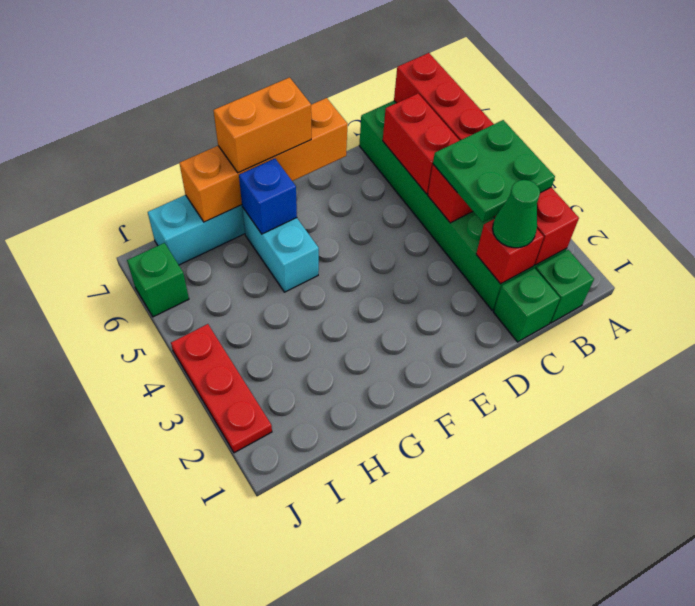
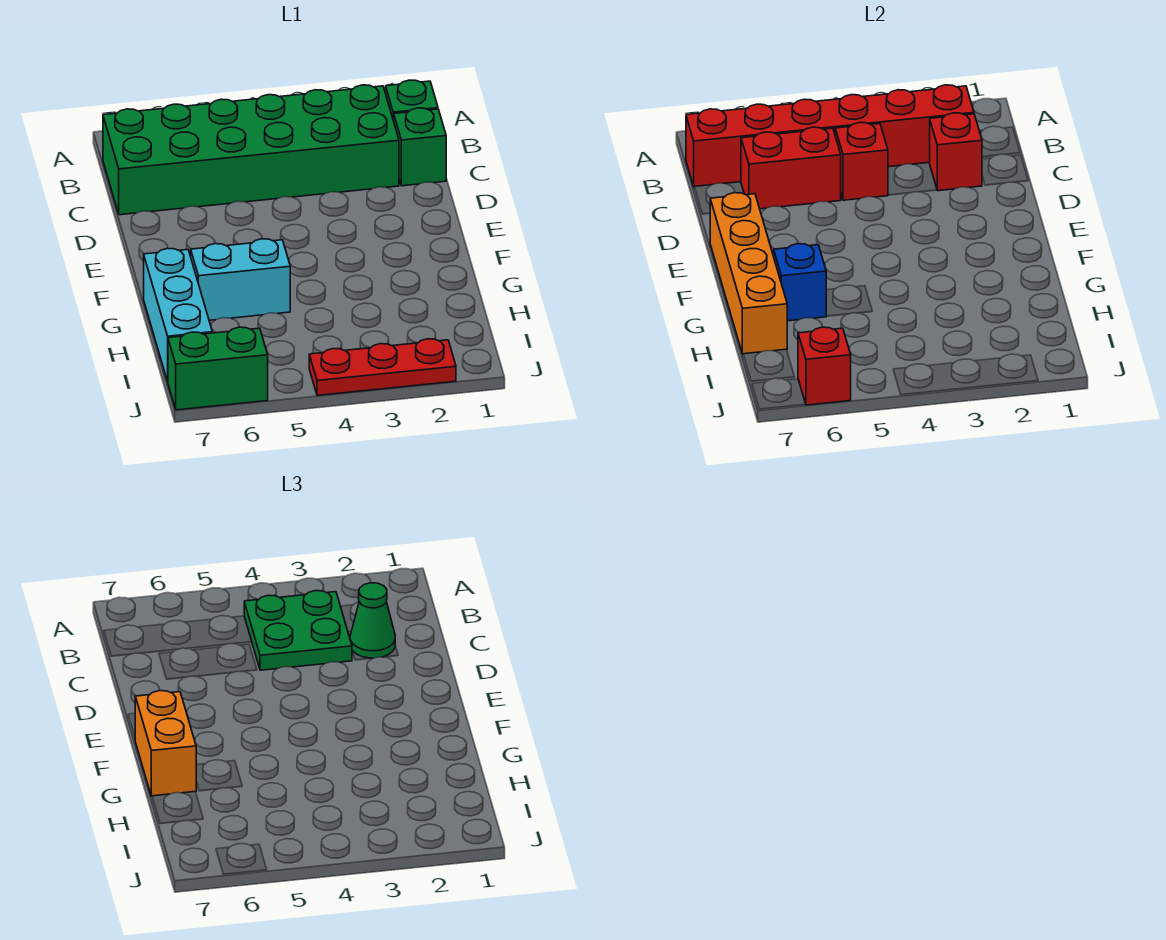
green brick J6 level 1 -> green brick J6:J7 level 1
none -> red brick J6 level 2

